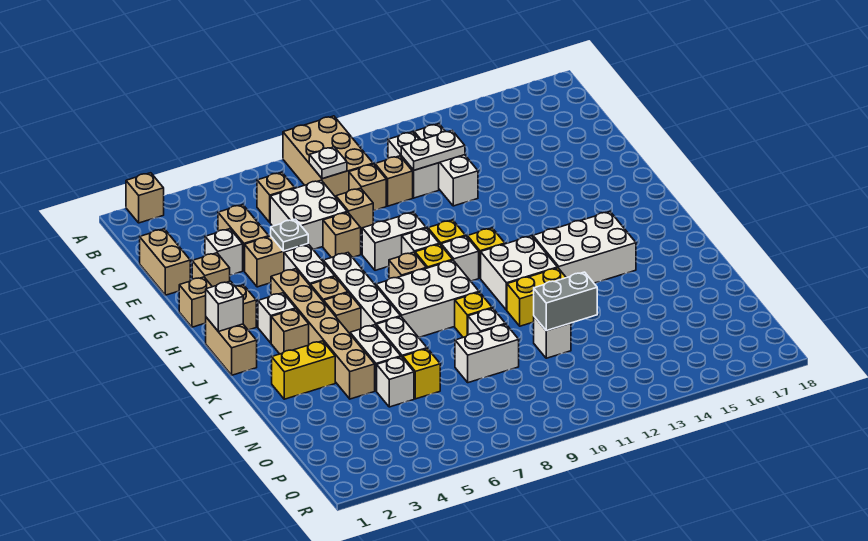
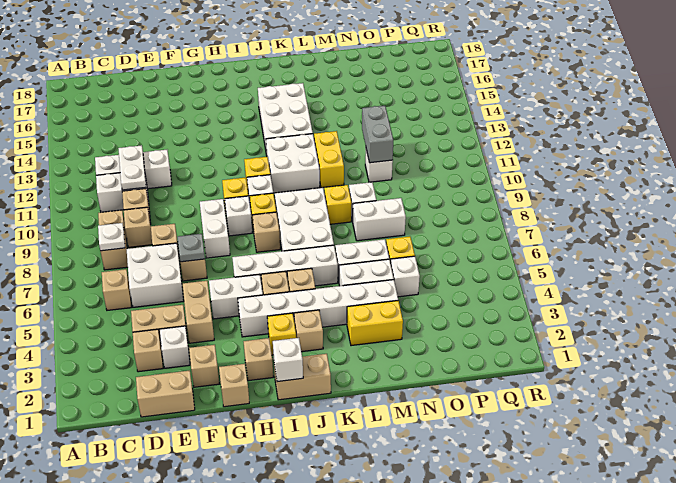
tan brick A2 level 1 -> tan brick D3 level 1
tan brick A8:C9 level 1 -> tan brick C8:C9 level 1
grey plate F5 level 2 -> grey plate F7 level 2
tan brick H4:M4 level 1 -> white brick H4:M4 level 1
white brick I3 level 1 -> yellow brick I3 level 1
yellow brick L2:L3 level 1 -> yellow brick L3:M3 level 1
white brick N8:N9 level 1 -> white brick M8:N8 level 1

